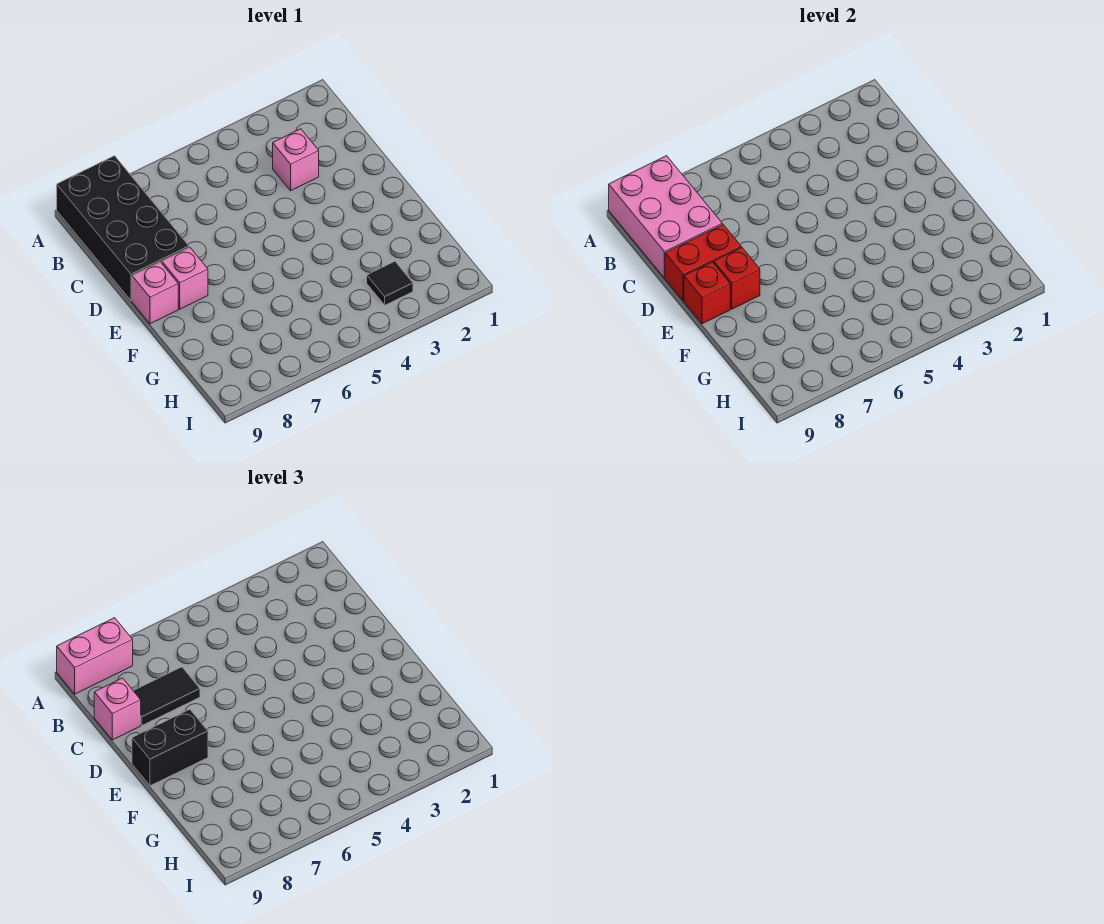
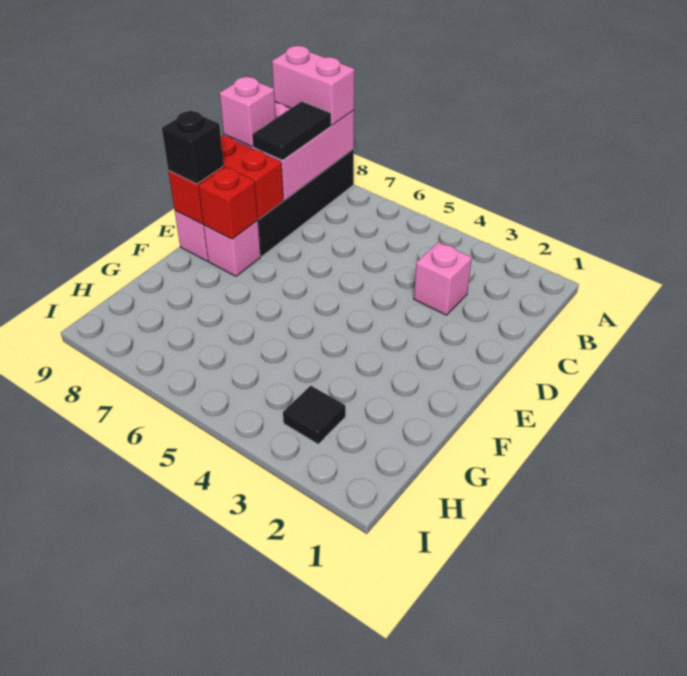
black tile C7:C8 level 3 -> black tile B8:C8 level 3
black brick E8:E9 level 3 -> black brick E9 level 3

